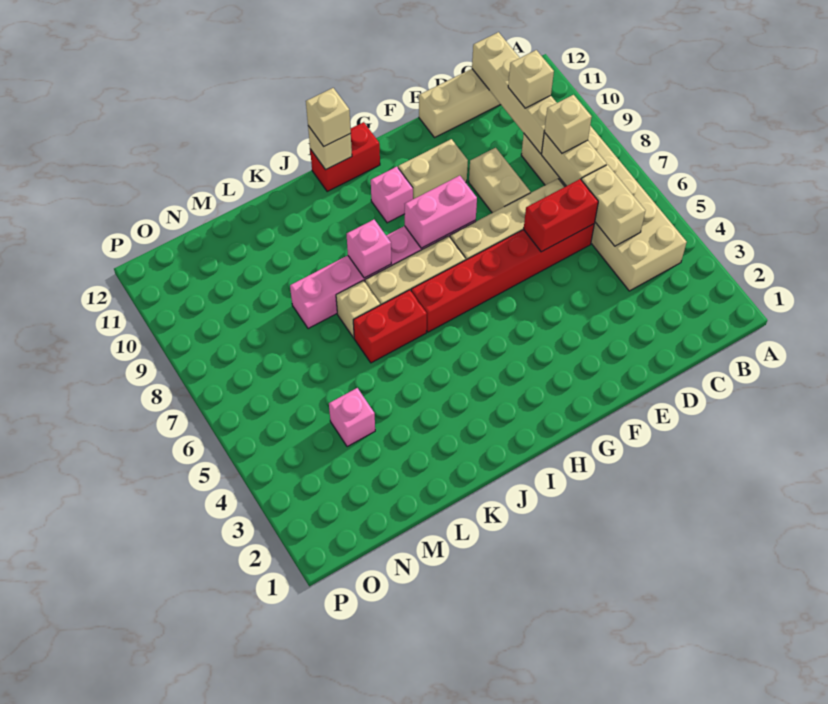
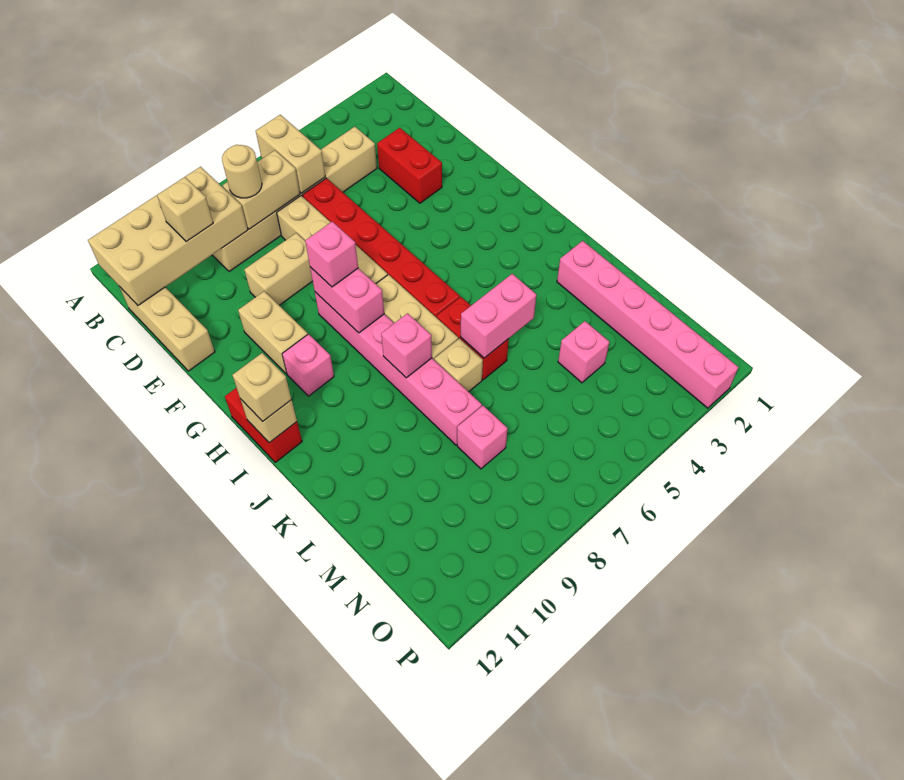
tan brick B4:C9 level 1 -> tan brick C4:C9 level 1
tan brick C5:C6 level 2 -> tan brick B6:C6 level 2
tan brick C8 level 3 -> tan round brick C8 level 3
tan brick C9:C12 level 2 -> tan brick B9:C12 level 2
red brick D6:E6 level 2 -> red brick D3:E3 level 1
none -> pink brick G8 level 3
none -> pink brick K2:P2 level 1
none -> pink brick K5:K6 level 2
none -> pink brick M8 level 1

